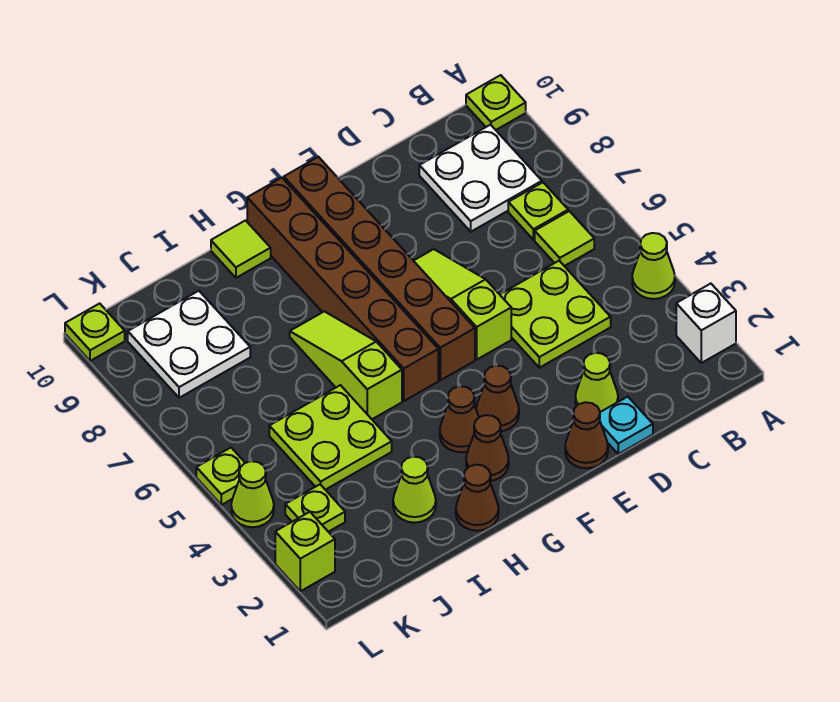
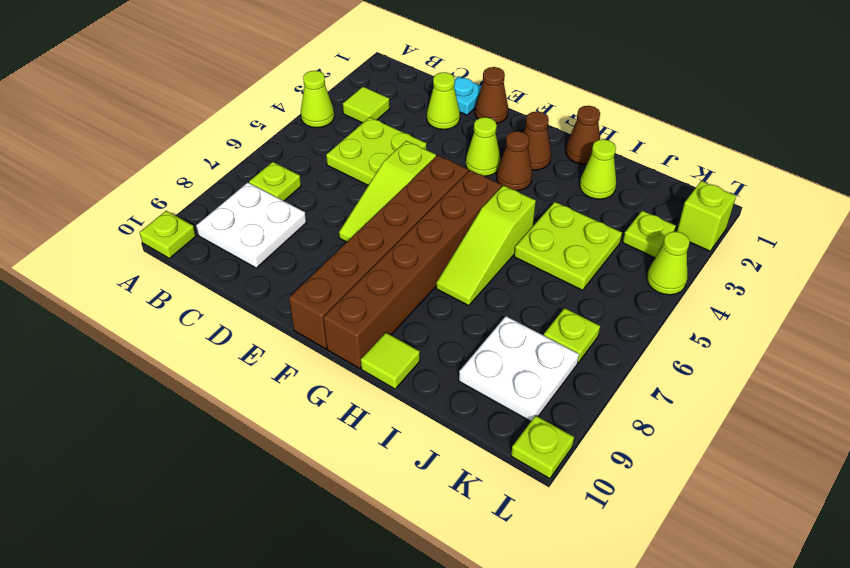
white brick A2 level 1 -> none
lime tile B6 level 1 -> lime tile B3 level 1
brown cone F3 level 1 -> lime cone F3 level 1
lime plate L5 level 1 -> lime plate K7 level 1

